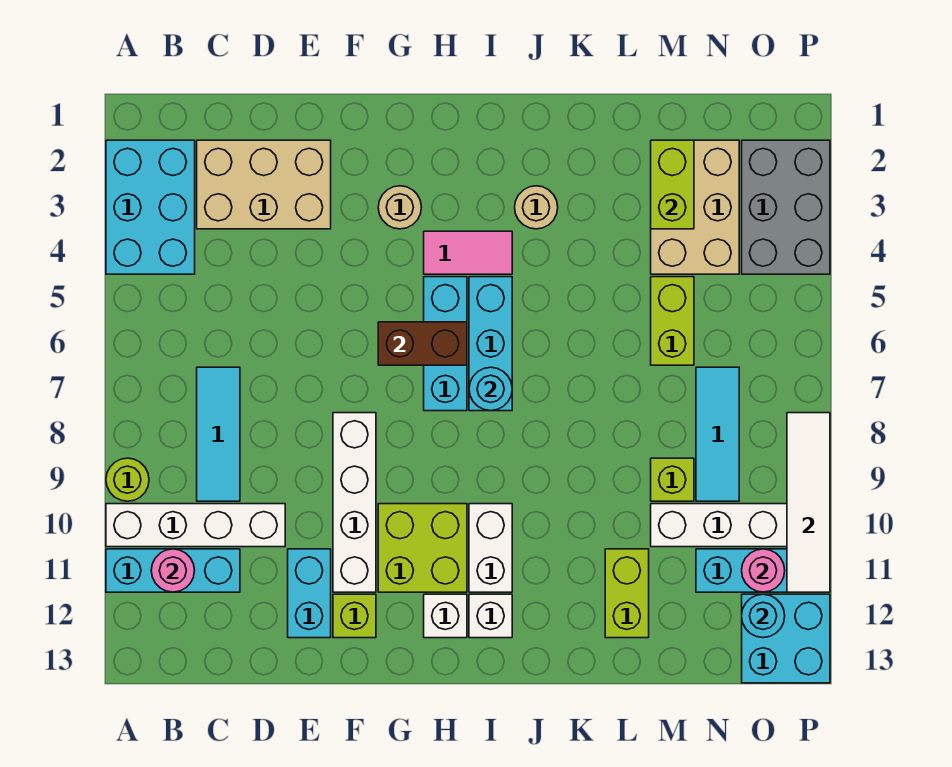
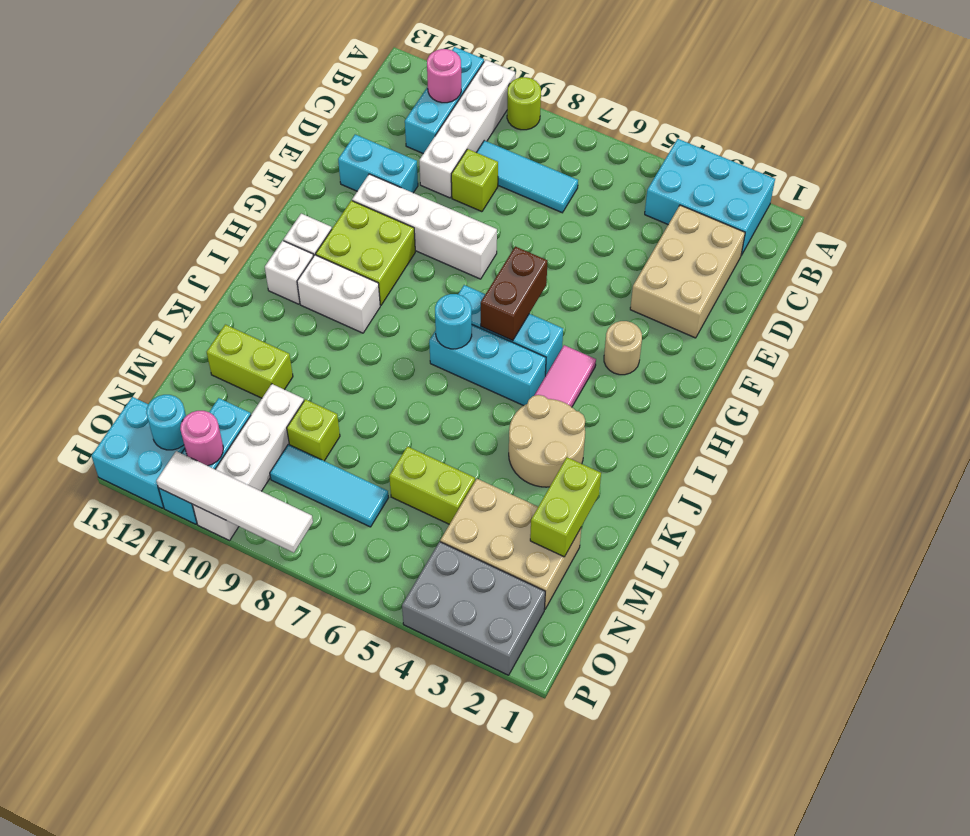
lime brick F12 level 1 -> lime brick D9 level 1
tan round brick J3 level 1 -> tan round brick J3:K4 level 1
lime brick M2:M3 level 2 -> lime brick L2:M2 level 2

